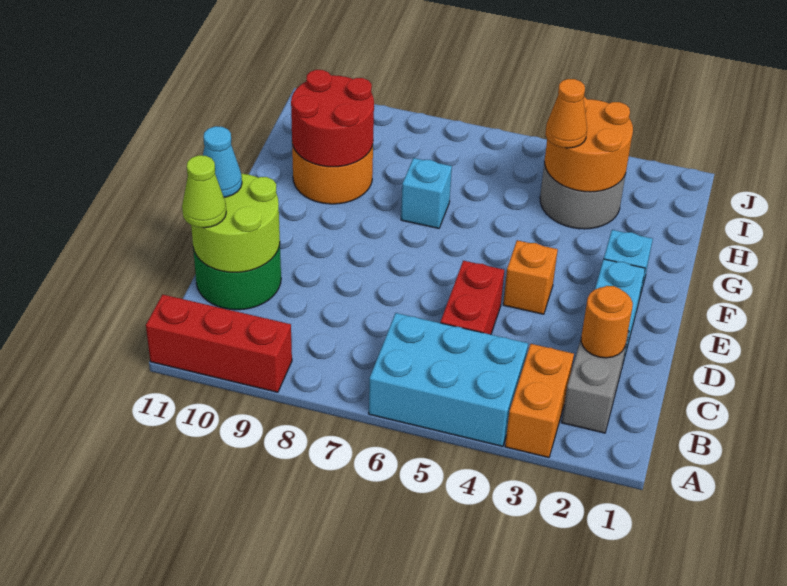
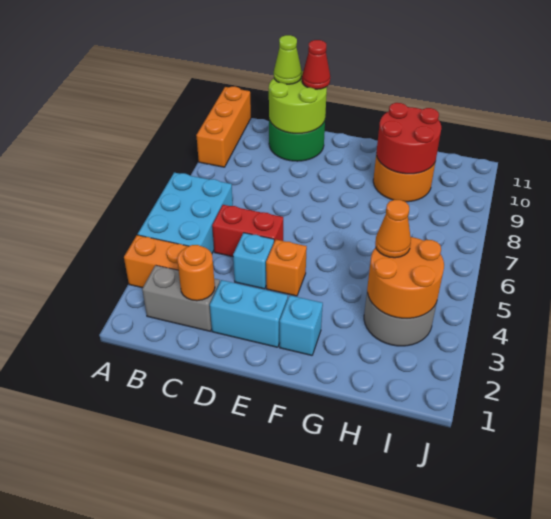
red brick A9:A11 level 1 -> orange brick A9:A11 level 1
cyan cone D11 level 3 -> red cone D11 level 3
cyan brick G7 level 1 -> cyan brick D4 level 1

